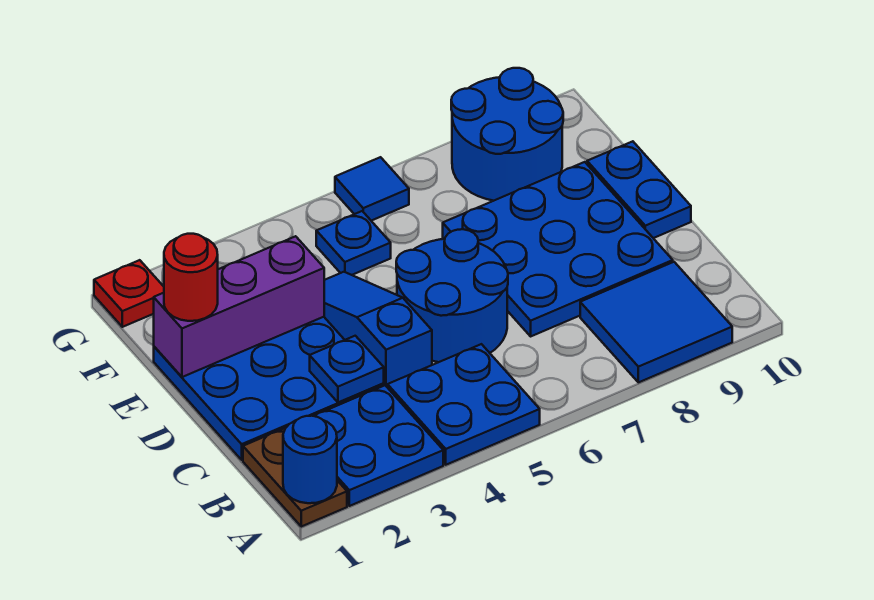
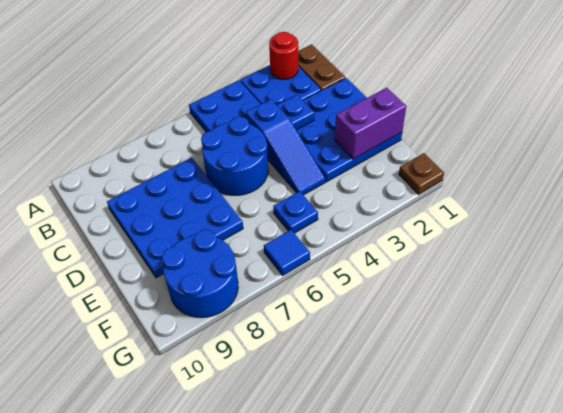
blue round brick A1 level 2 -> none
blue tile A8:B9 level 1 -> none
blue plate D10:E10 level 1 -> none
purple brick E1:E3 level 2 -> purple brick E1:E2 level 2
red round brick E1 level 3 -> red round brick A2 level 2
red plate G1 level 1 -> brown plate G1 level 1

